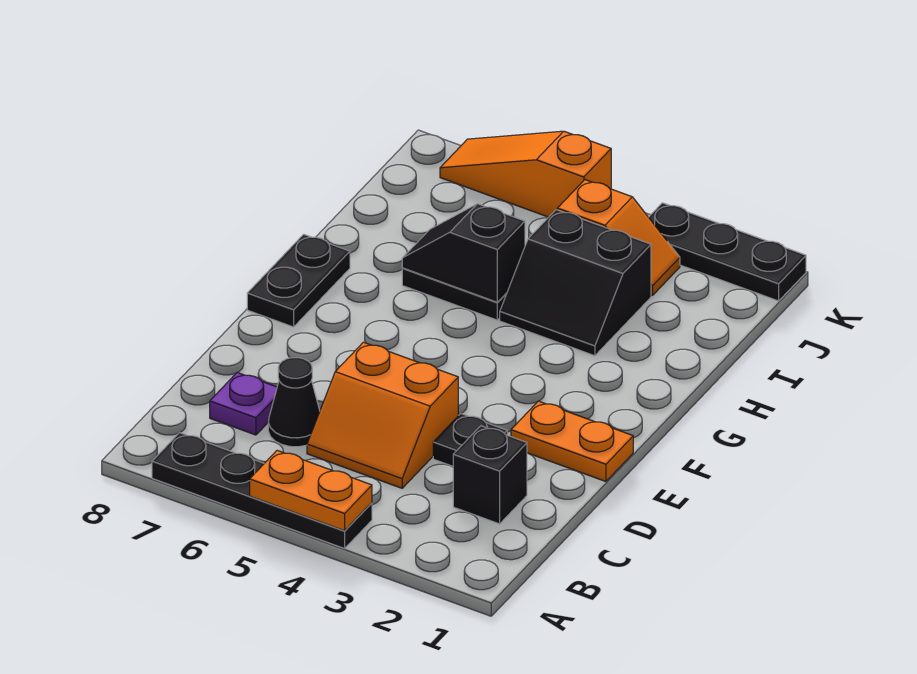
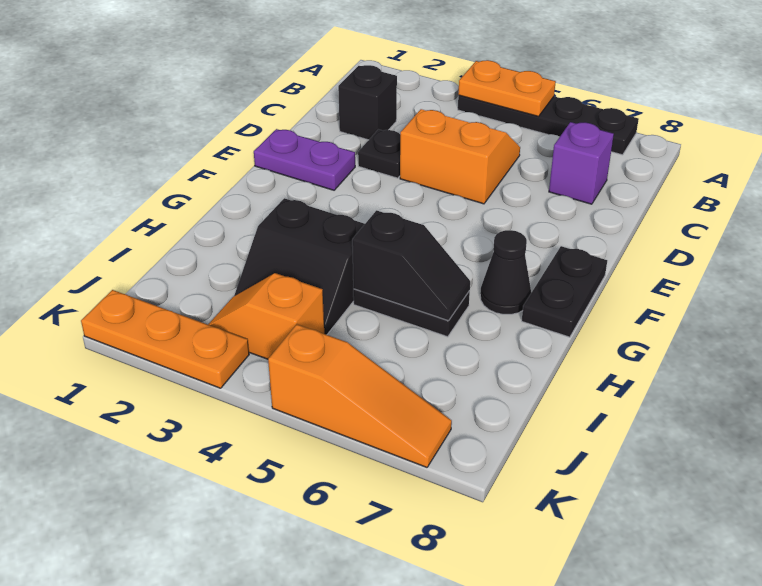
black cone C6 level 1 -> black cone G7 level 1
purple plate C7 level 1 -> purple brick C7 level 1
orange plate E1:E2 level 1 -> purple plate E1:E2 level 1
black slope H3:I4 level 1 top I -> black slope H3:I4 level 1 top H
black plate K1:K3 level 1 -> orange plate K1:K3 level 1

